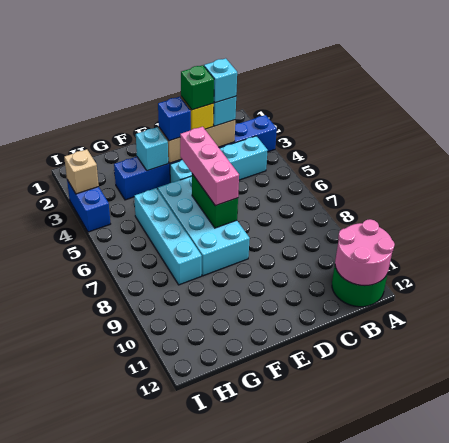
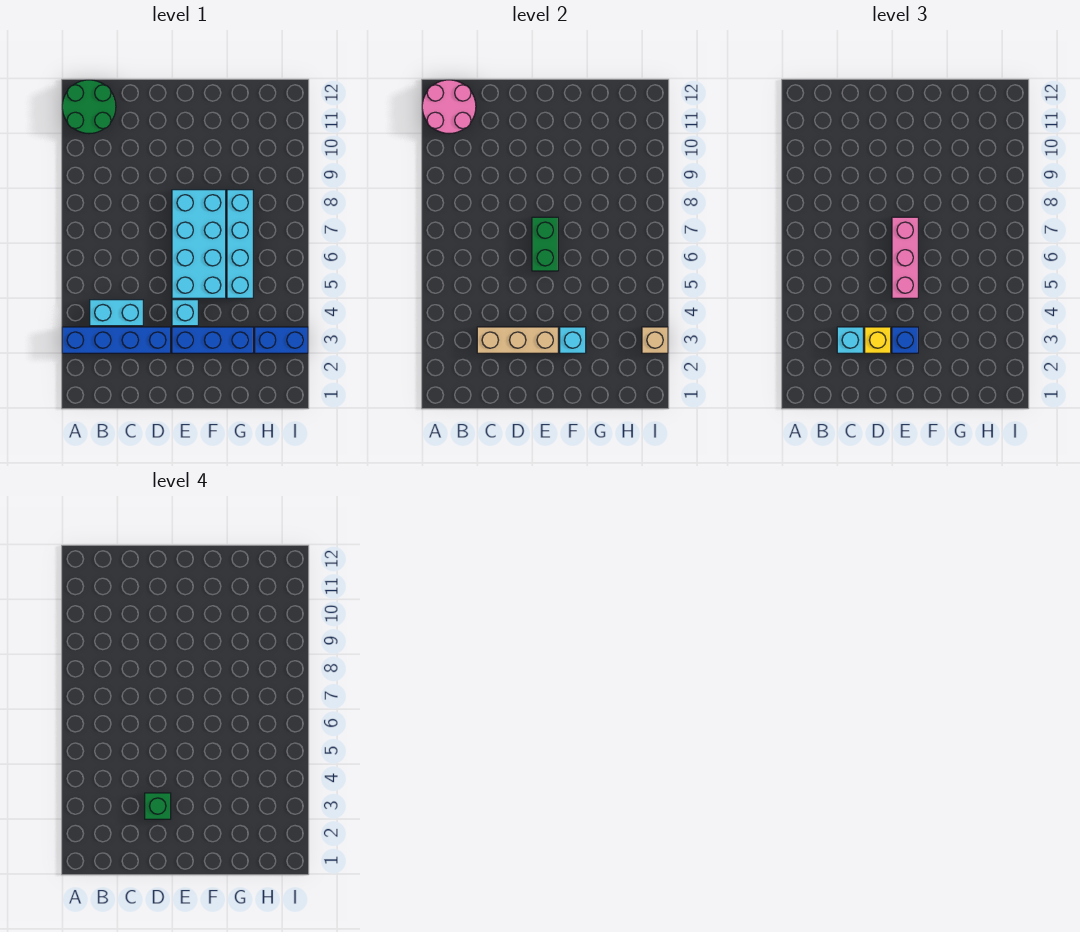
cyan brick C3 level 4 -> none
blue brick I3:I4 level 1 -> blue brick H3:I3 level 1

